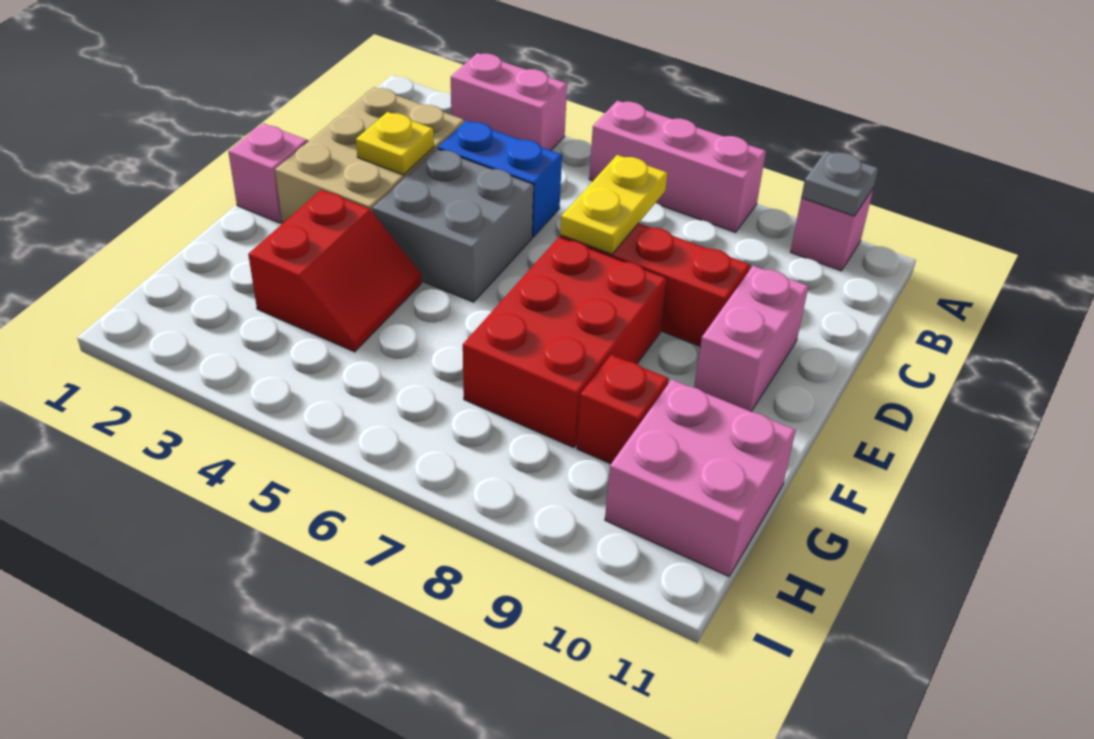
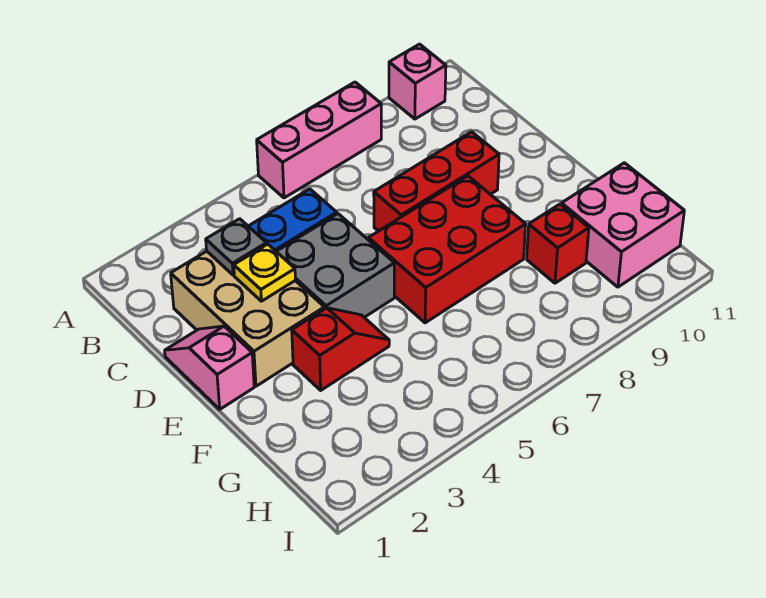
pink brick A3:A4 level 1 -> none
grey plate A10 level 2 -> grey plate C3 level 2
yellow plate C7:D7 level 2 -> none
pink brick D10:E10 level 1 -> none
red brick E7:G8 level 1 -> red brick E6:F8 level 1
red slope F3:G4 level 1 top 3 -> red slope F3:F4 level 1 top 3

